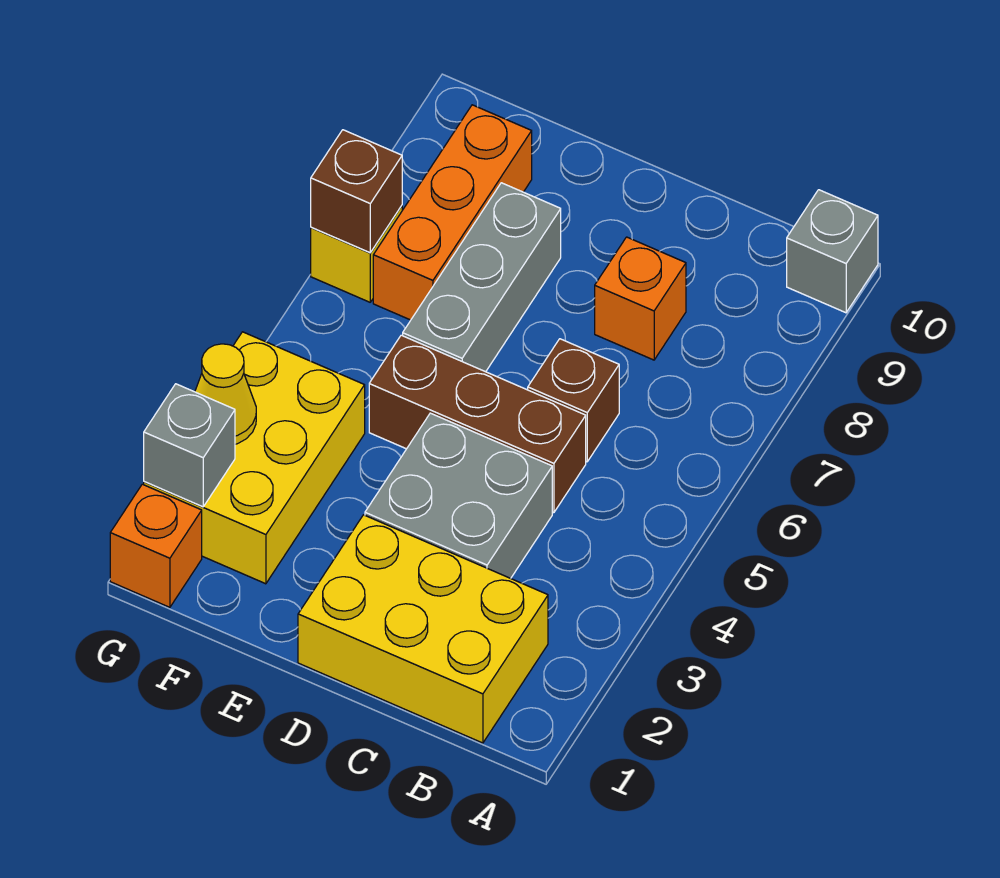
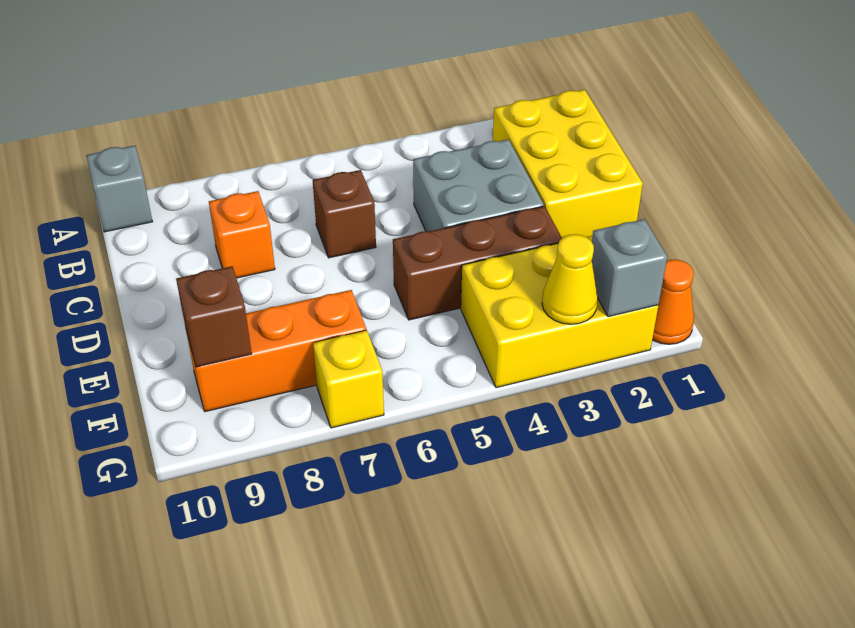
brown brick C5:E5 level 1 -> brown brick E3:E5 level 1
grey brick E6:E8 level 1 -> none
orange brick G1 level 1 -> orange cone G1 level 1
brown brick G7 level 2 -> brown brick F9 level 2

